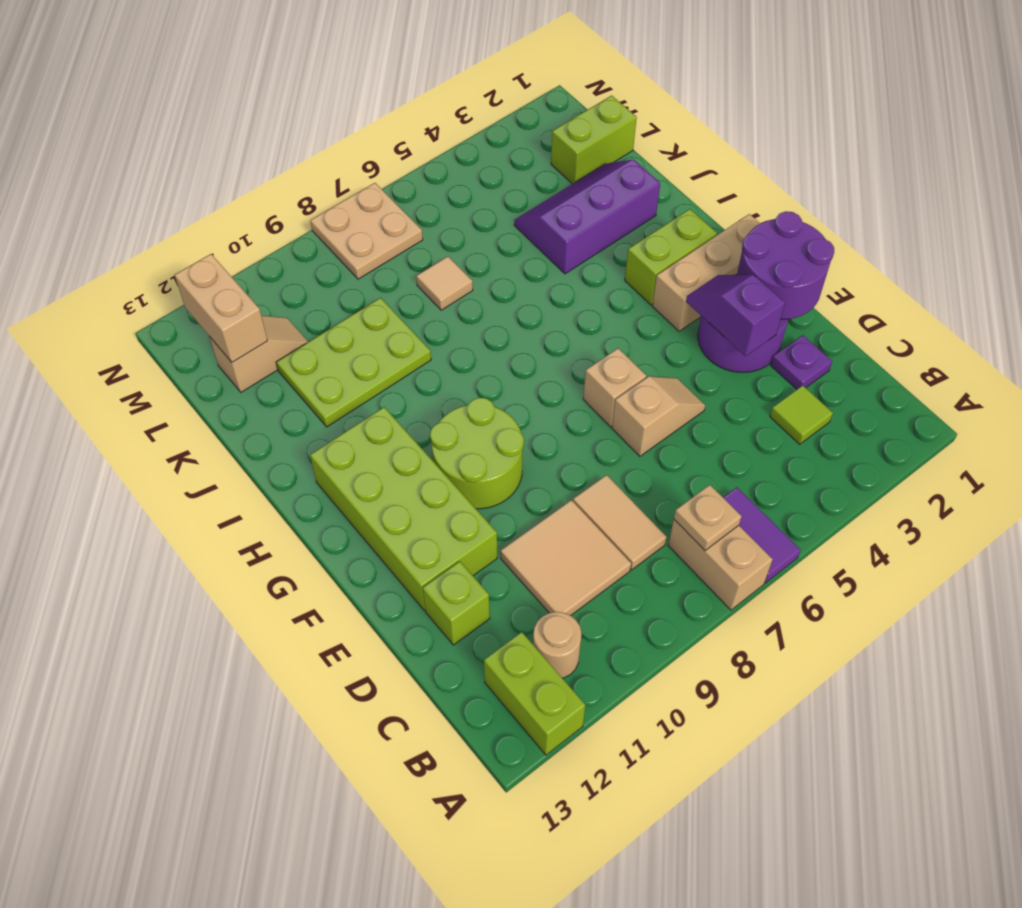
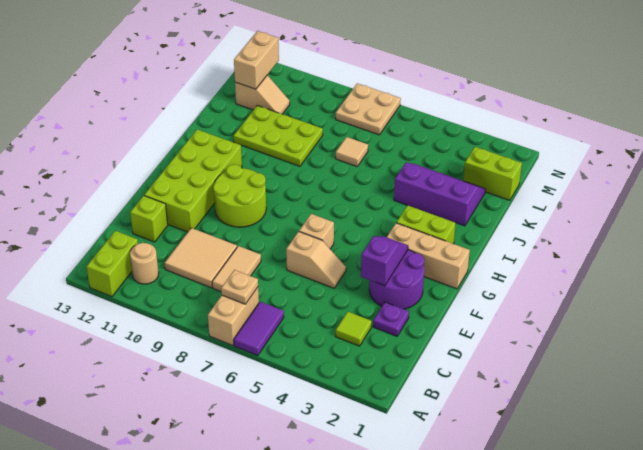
purple round brick E1:F2 level 2 -> none

